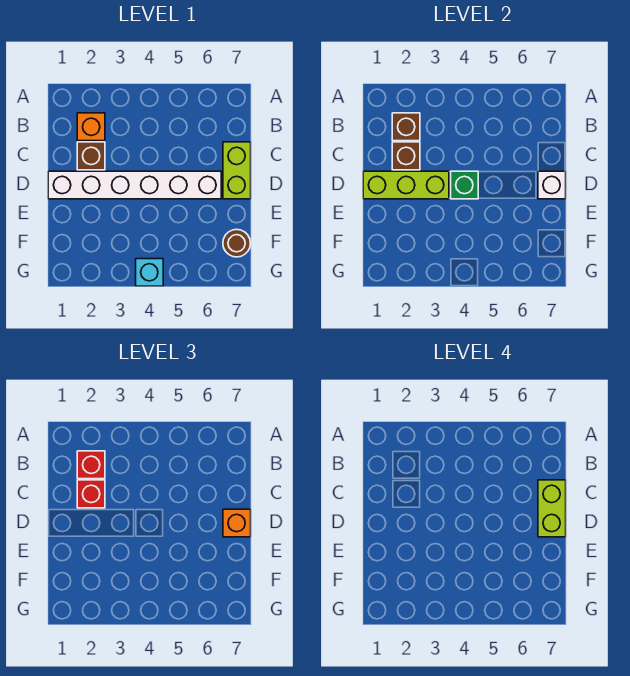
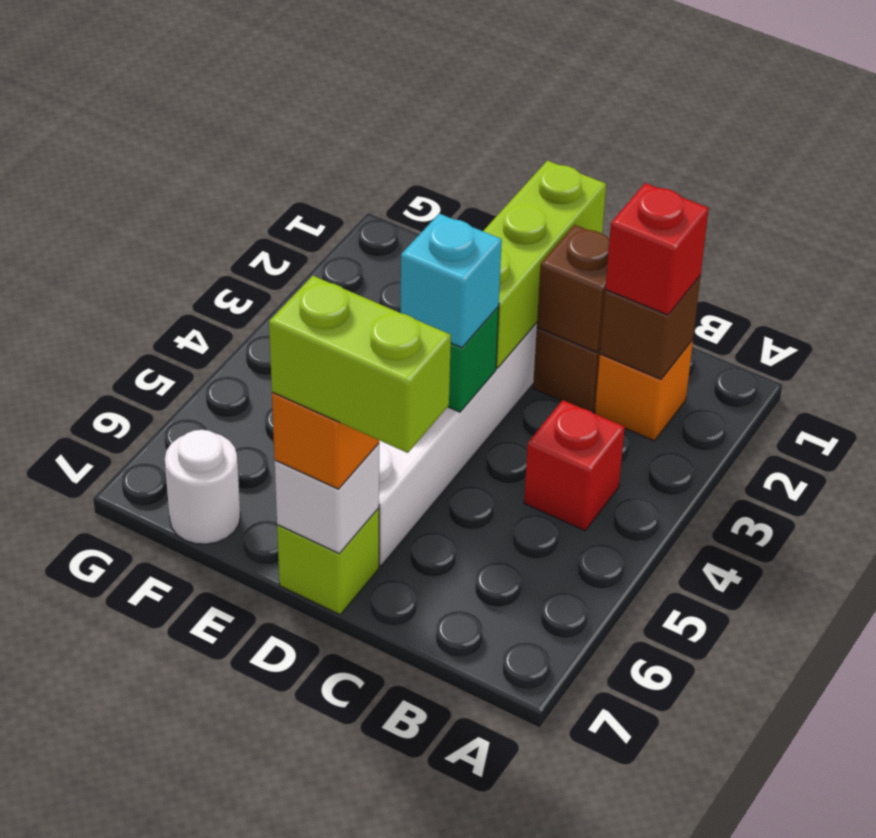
red brick C2 level 3 -> red brick B4 level 1
lime brick C7:D7 level 1 -> lime brick D7 level 1
brown round brick F7 level 1 -> white round brick F7 level 1
cyan brick G4 level 1 -> cyan brick D4 level 3

